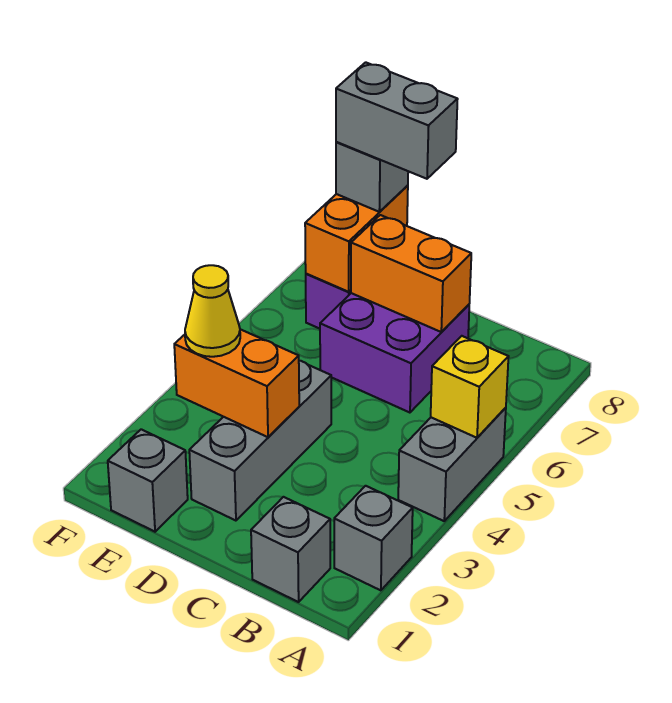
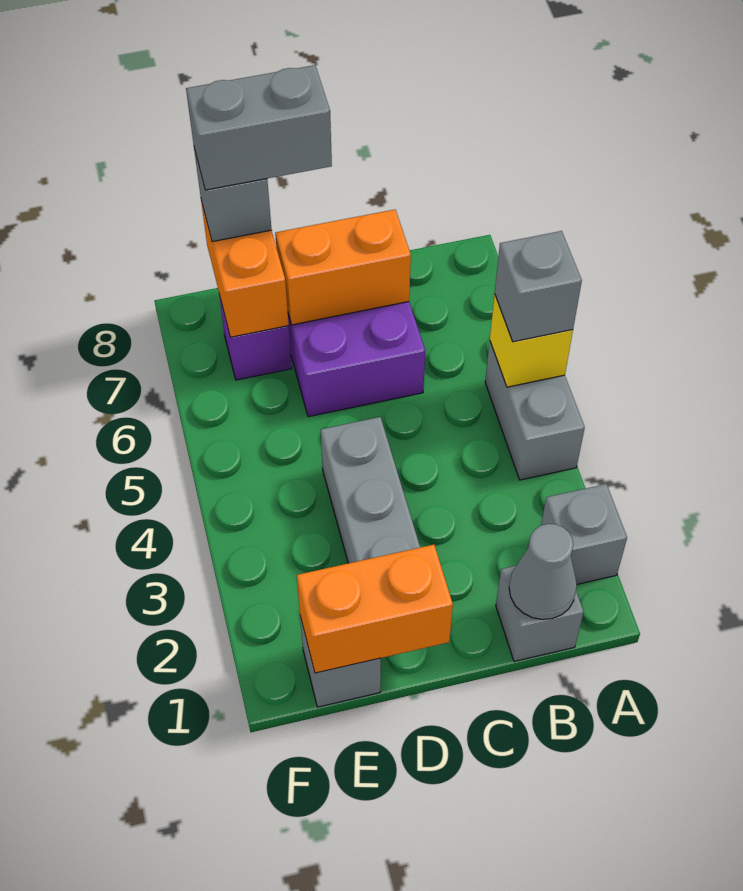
none -> grey brick A5 level 3
none -> grey cone B1 level 2
orange brick D3:E3 level 2 -> orange brick D1:E1 level 2
yellow cone E3 level 3 -> none

